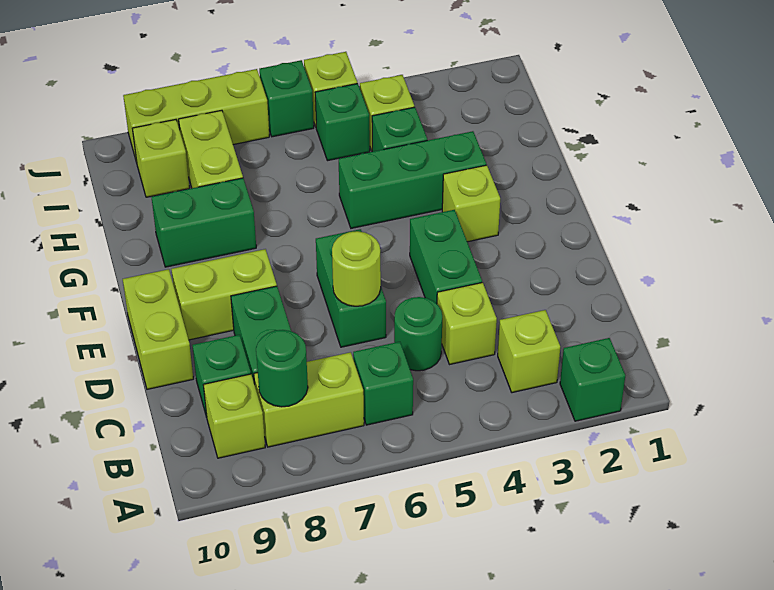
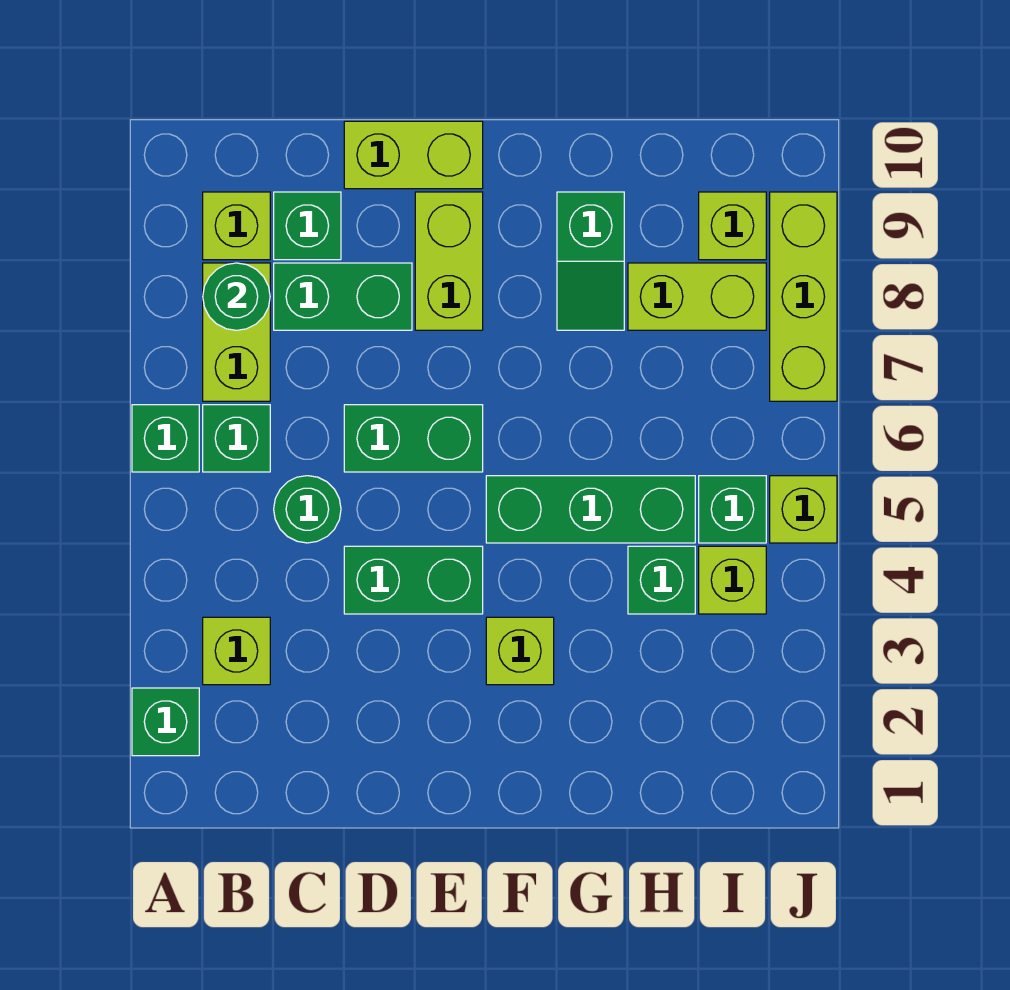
lime brick C4 level 1 -> none
lime round brick D6 level 2 -> none
green brick G3:G5 level 1 -> green brick F5:H5 level 1
green brick G8:G9 level 1 -> green slope G8:G9 level 1 top 9
green brick J6 level 1 -> green brick A6 level 1

